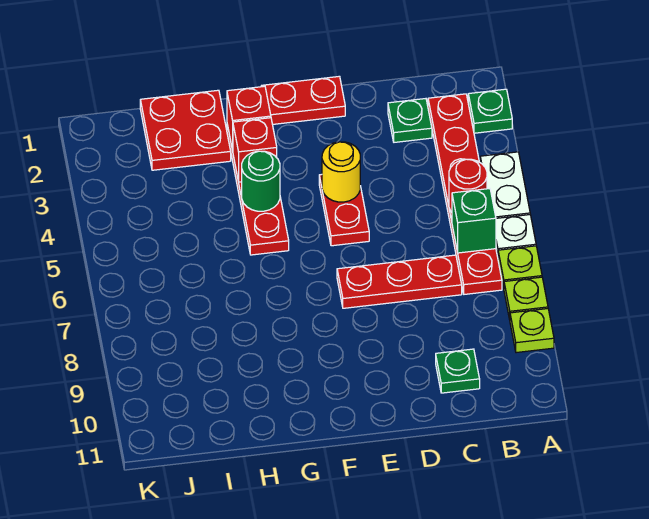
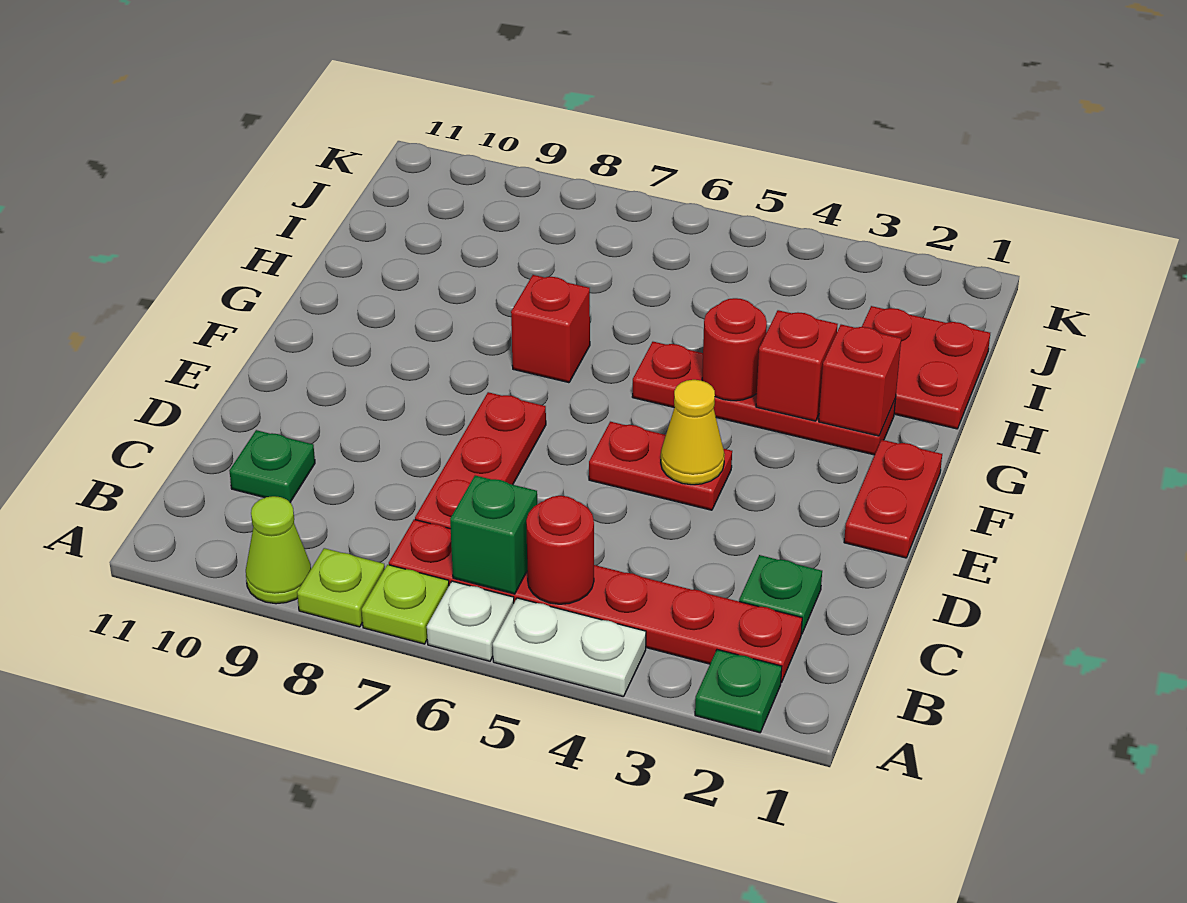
lime plate A9 level 1 -> lime cone A9 level 1
yellow round brick E4 level 2 -> yellow cone E4 level 2
green round brick G4 level 2 -> red round brick G4 level 2
none -> red brick G7 level 1

